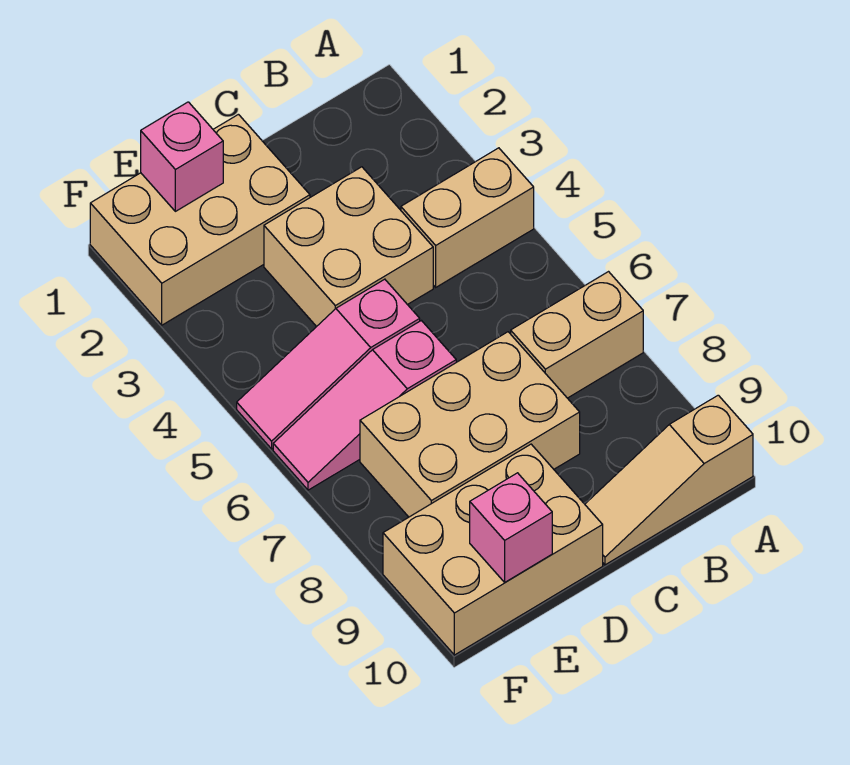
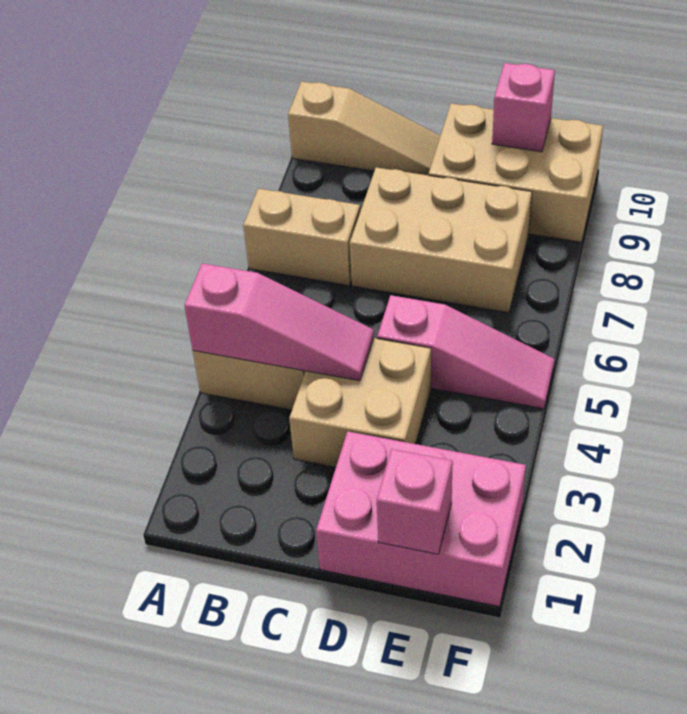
tan brick D1:F2 level 1 -> pink brick D1:F2 level 1
pink slope D6:F6 level 1 top D -> pink slope A4:C4 level 2 top A

